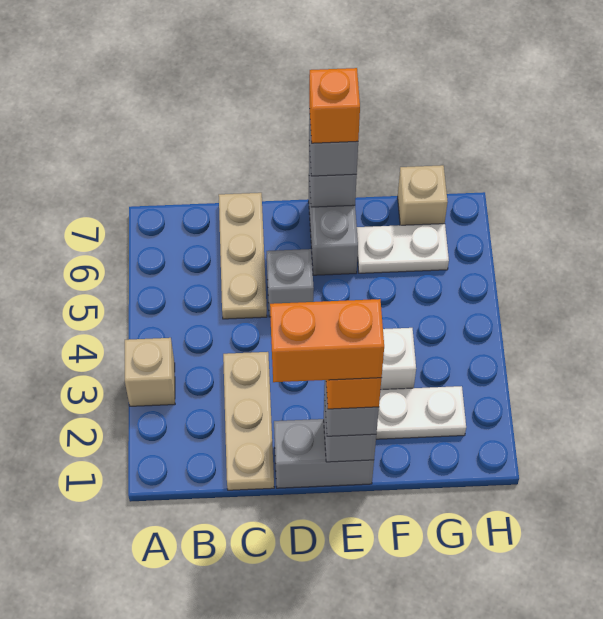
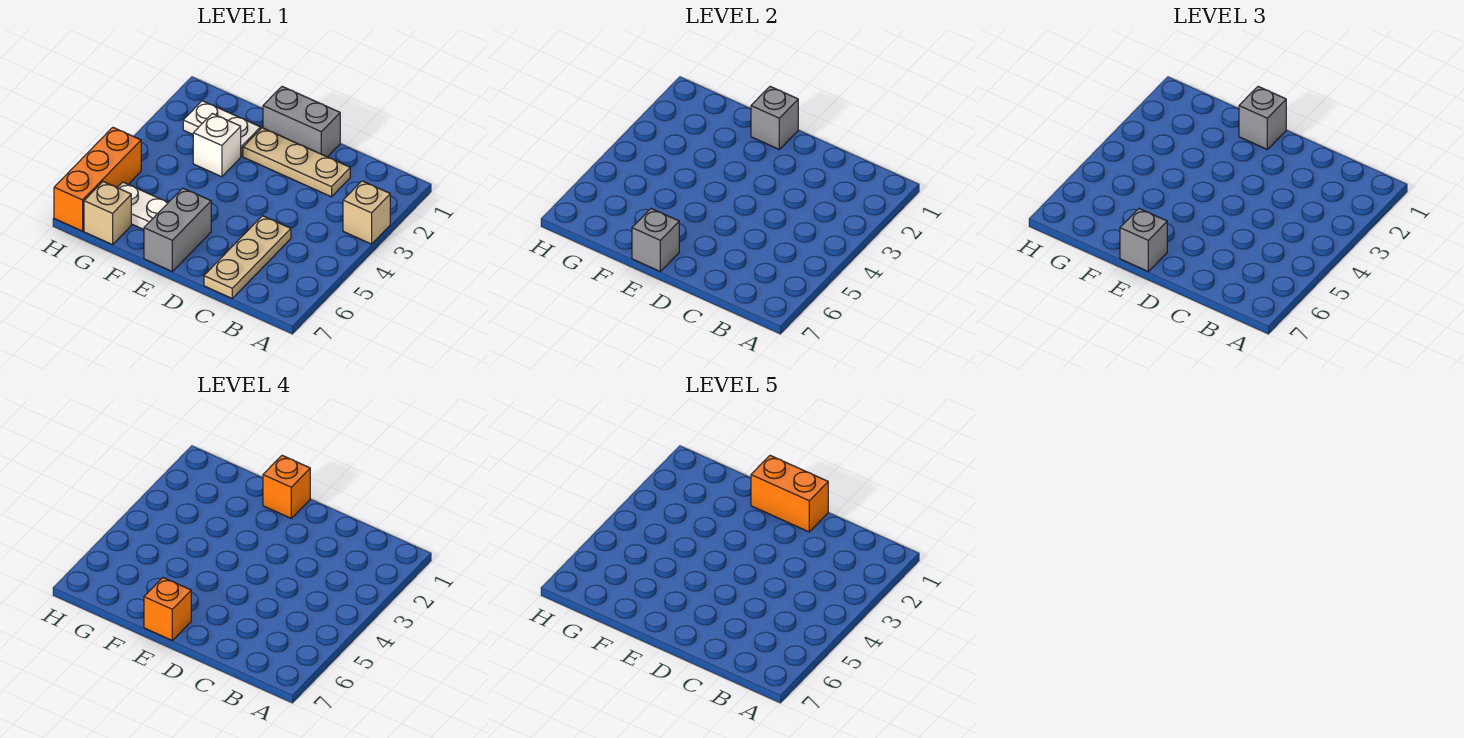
tan plate C1:C3 level 1 -> tan plate C2:E2 level 1
grey brick D5 level 1 -> none
none -> orange brick H5:H7 level 1

